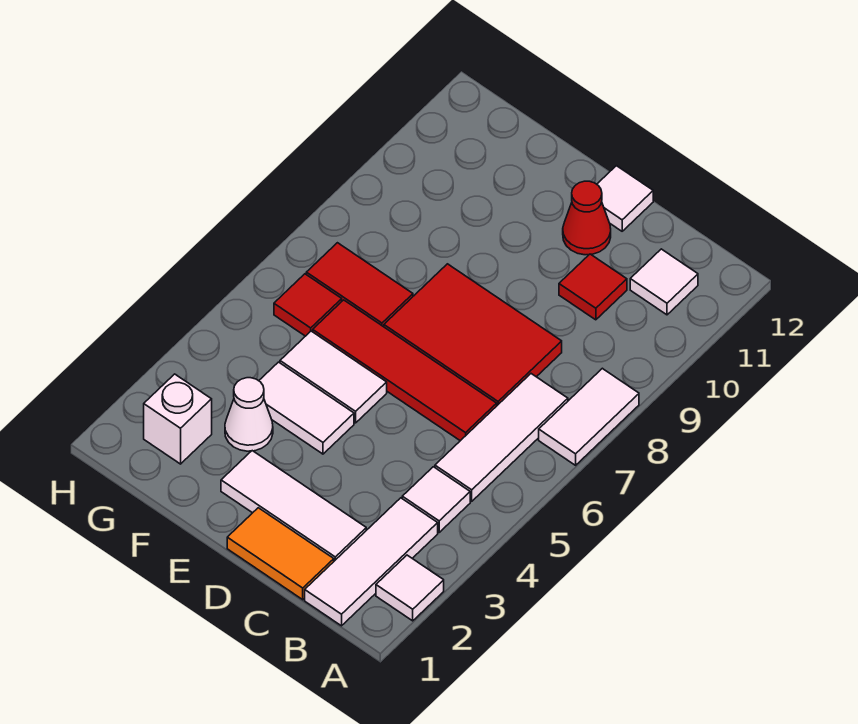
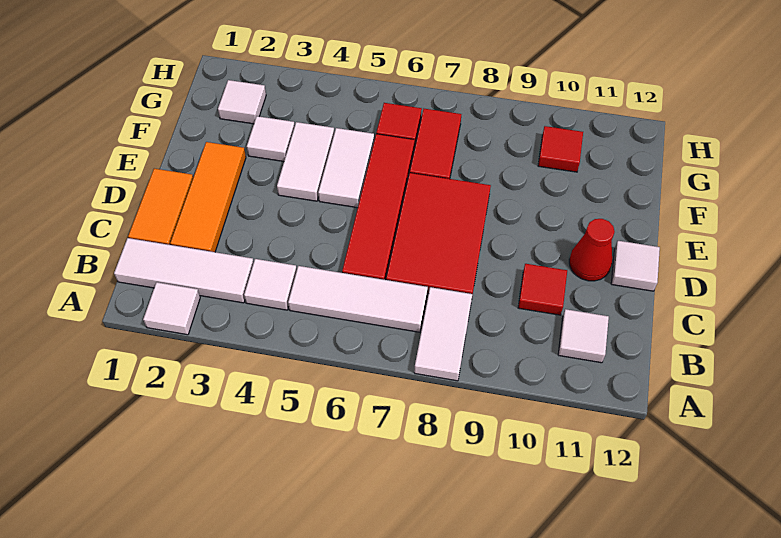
white tile A7:A8 level 1 -> white tile A8:B8 level 1
white tile C2:E2 level 1 -> orange tile C2:E2 level 1
white cone F3 level 1 -> white tile F3 level 1
white brick G2 level 1 -> white tile G2 level 1
none -> red tile G10 level 1

